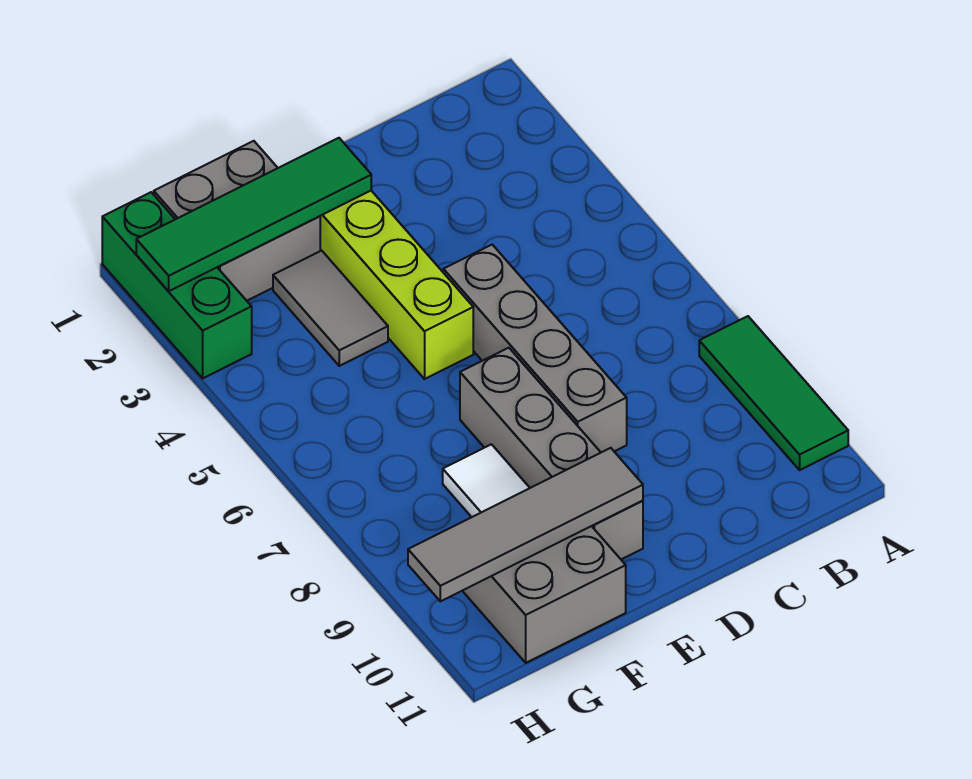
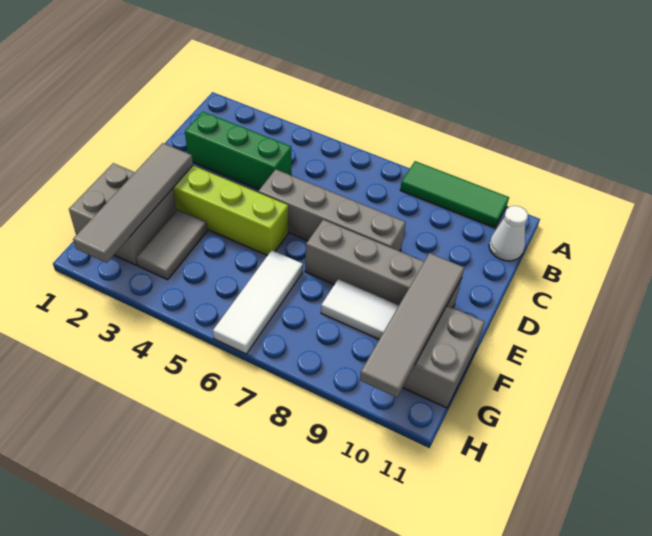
none -> white cone B11 level 1
green tile E2:H2 level 2 -> grey tile E2:H2 level 2
grey tile F3:F4 level 1 -> grey tile F3:G3 level 1
none -> white tile F6:H6 level 1
green brick H1:H3 level 1 -> green brick C2:C4 level 1

